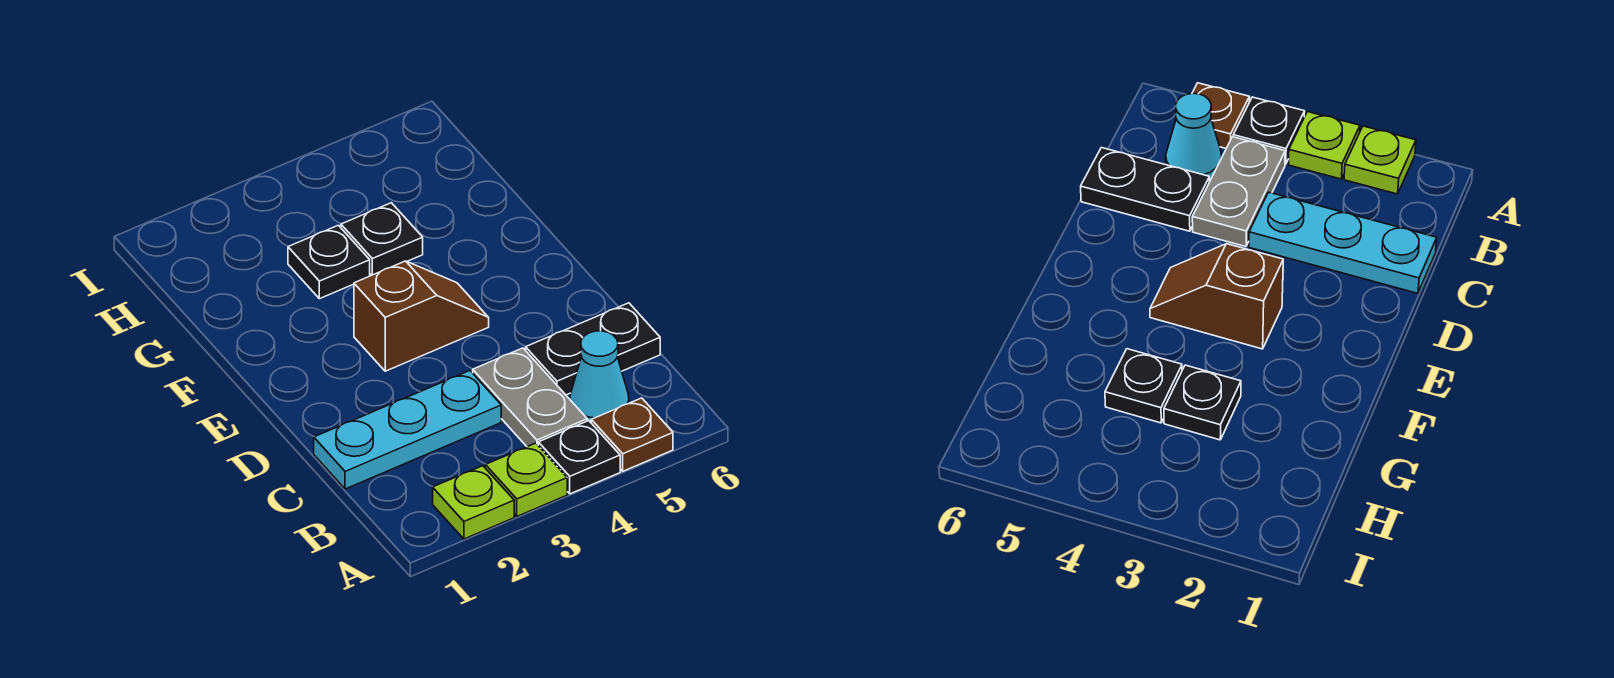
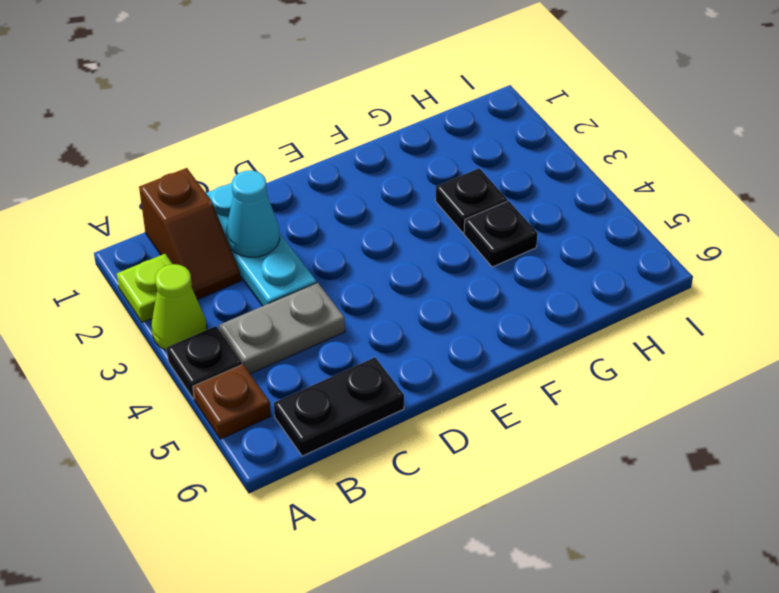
lime plate A3 level 1 -> lime cone A3 level 1
cyan cone B5 level 1 -> cyan cone C2 level 2
black plate C5:C6 level 1 -> black plate B6:C6 level 1
brown slope E3:E4 level 1 top 3 -> brown slope B1:B2 level 1 top 1

